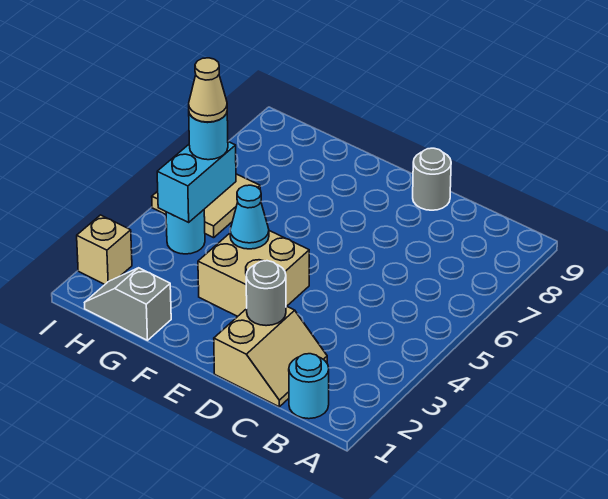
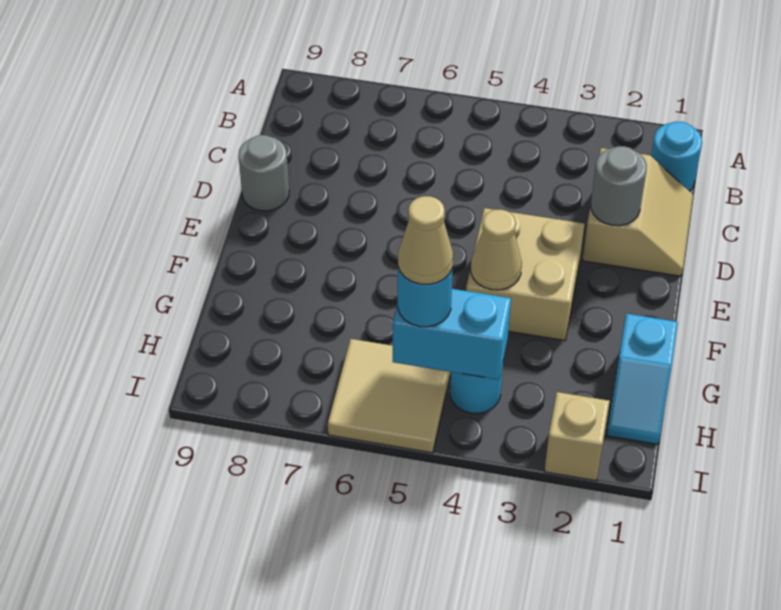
tan slope C1:D2 level 1 top D -> tan slope C1:D2 level 1 top 2
cyan cone F4 level 2 -> tan cone F4 level 2
grey slope G1:H1 level 1 top G -> cyan slope G1:H1 level 1 top G

